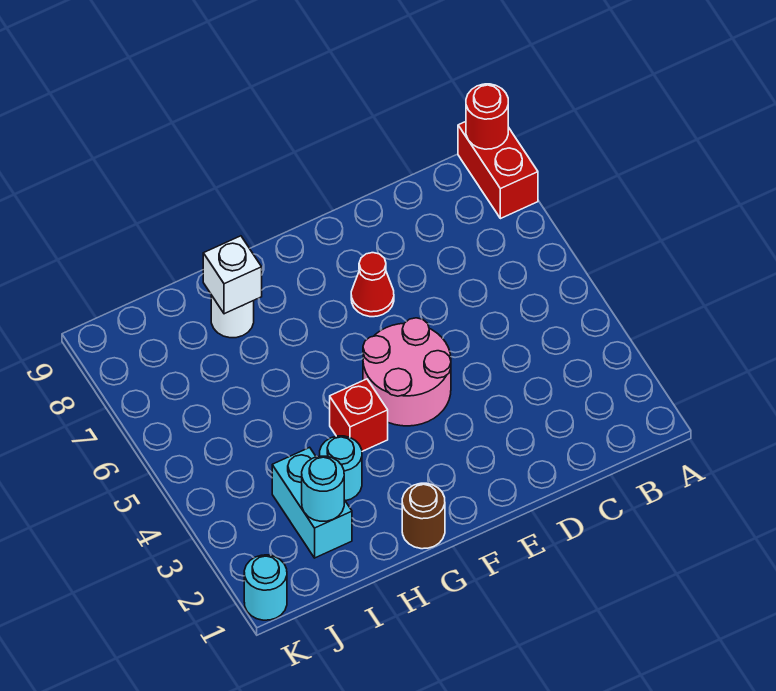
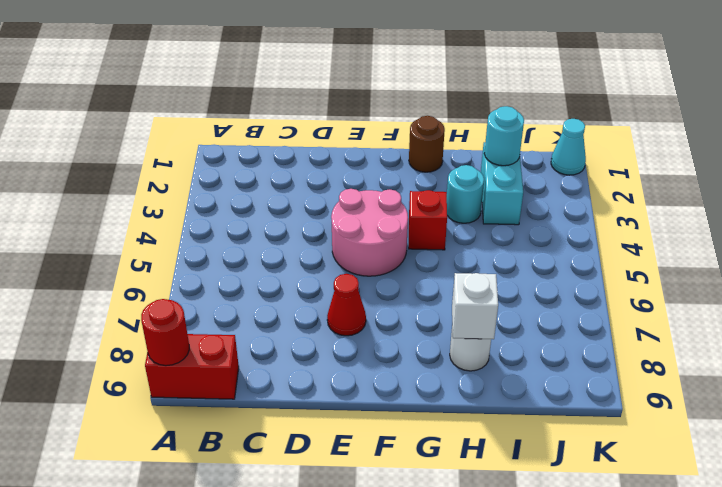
red brick A8:A9 level 1 -> red brick A9:B9 level 1
cyan round brick K1 level 1 -> cyan cone K1 level 1

